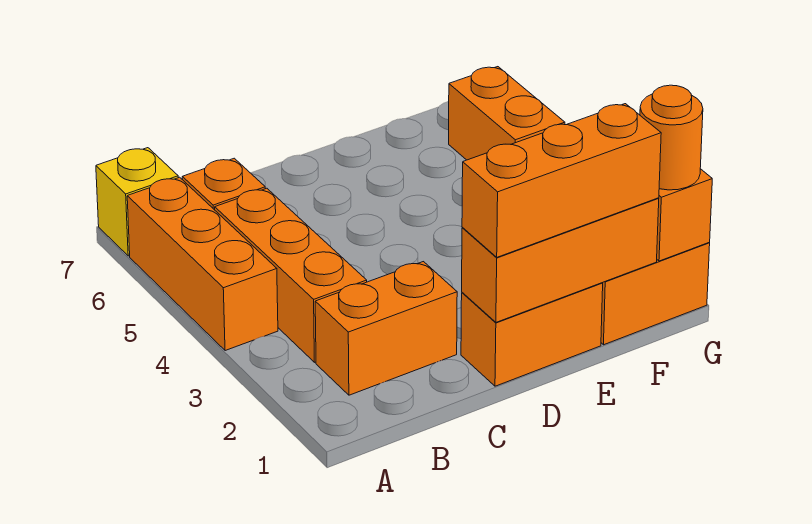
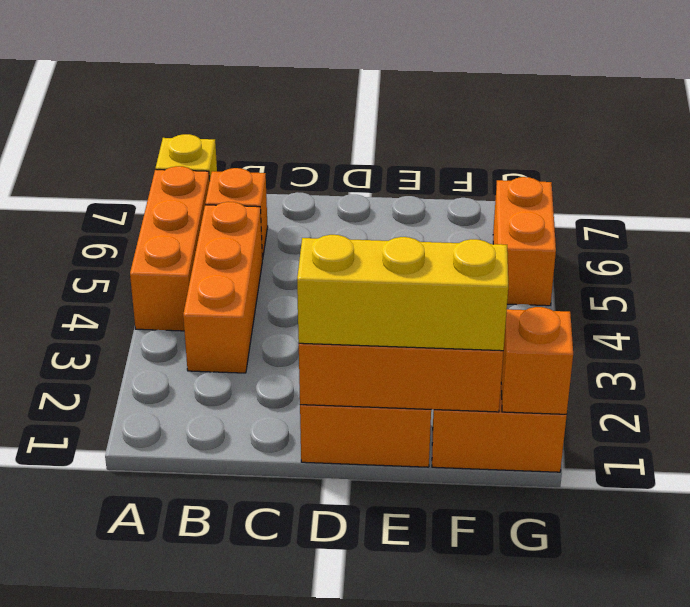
orange brick B2:C2 level 1 -> none
orange brick D1:F1 level 3 -> yellow brick D1:F1 level 3
orange round brick G1 level 3 -> none

